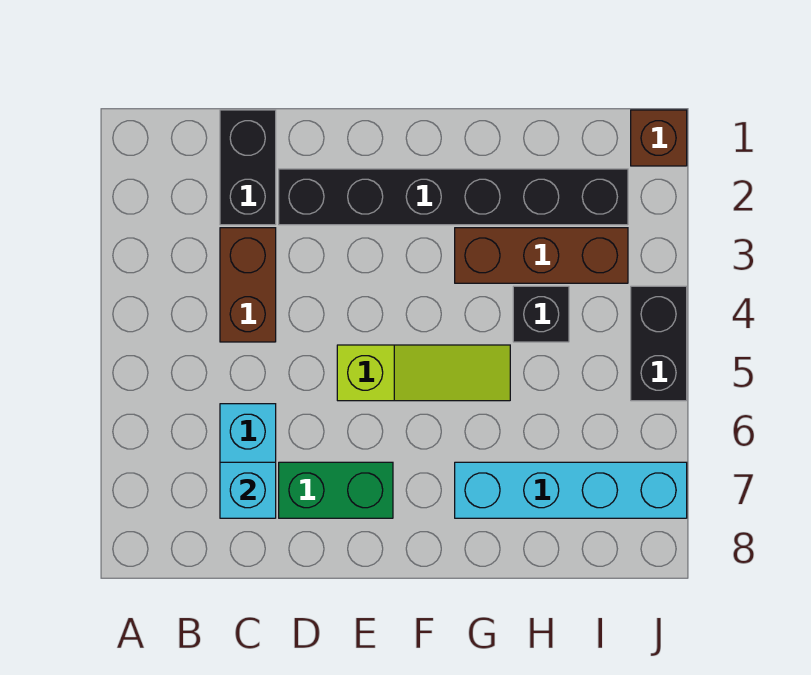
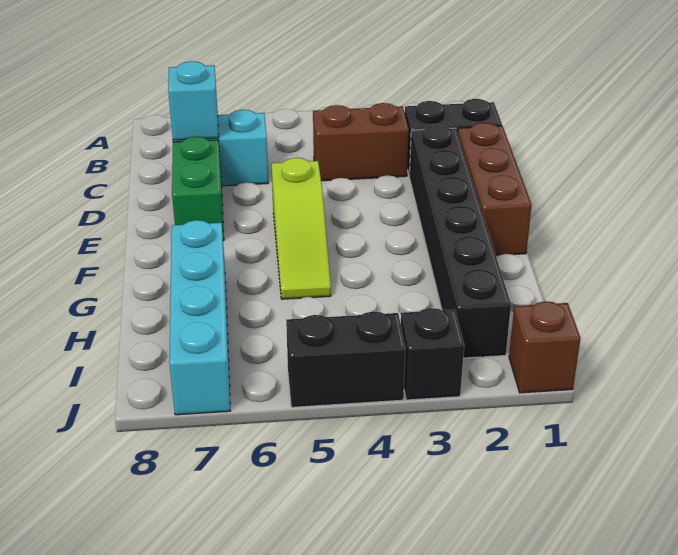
brown brick G3:I3 level 1 -> brown brick D1:F1 level 1
black brick H4 level 1 -> black brick J3 level 1

